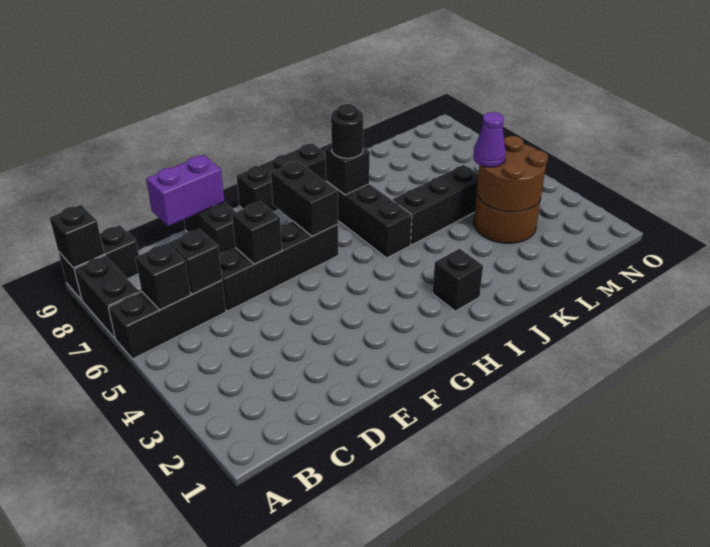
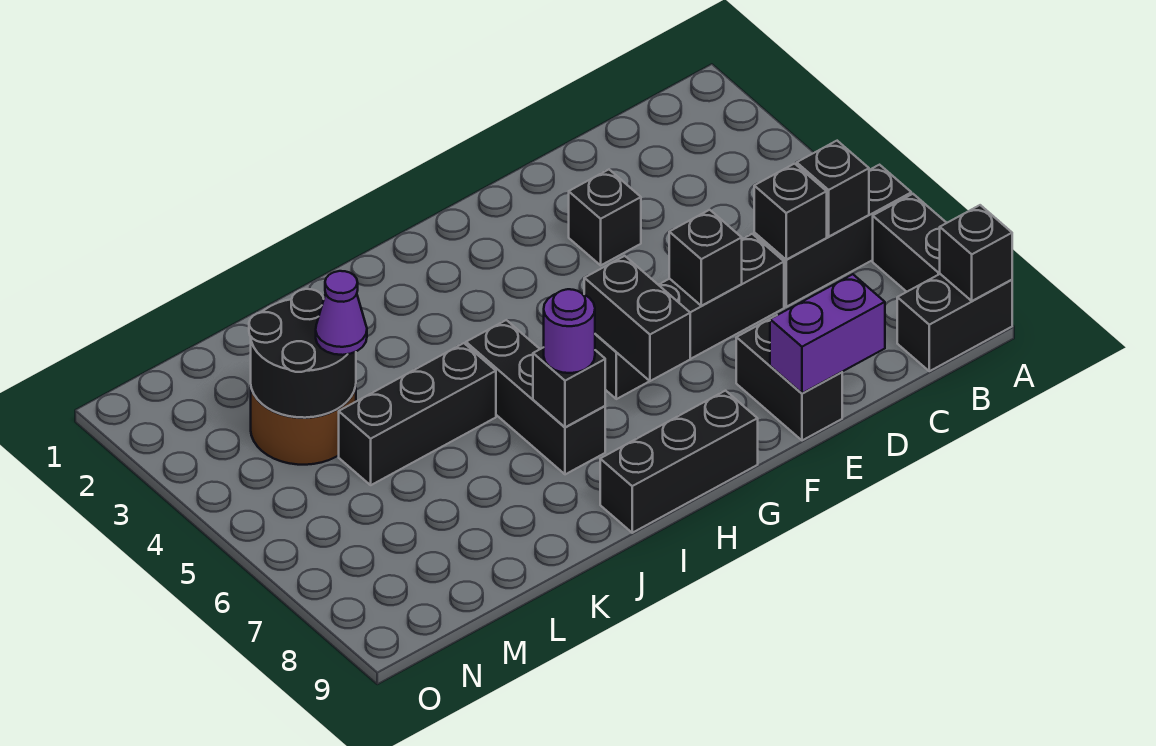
black brick I2 level 1 -> black brick E3 level 1
black round brick I7 level 3 -> purple round brick I7 level 3
brown round brick L3:M4 level 2 -> black round brick L3:M4 level 2

